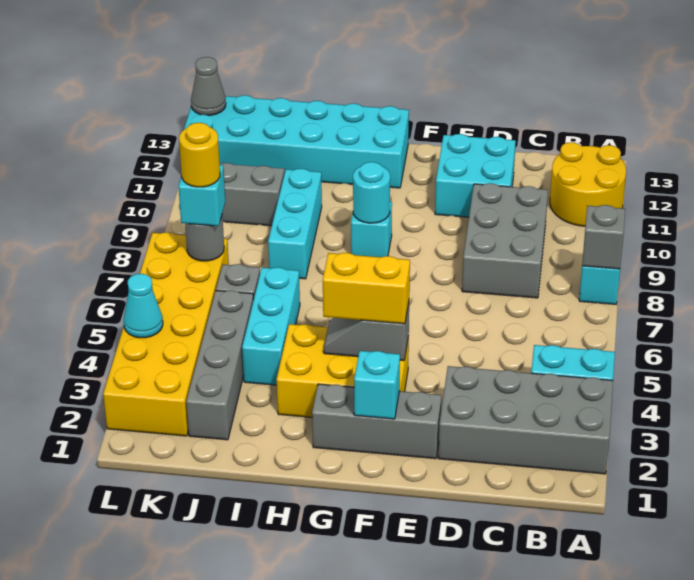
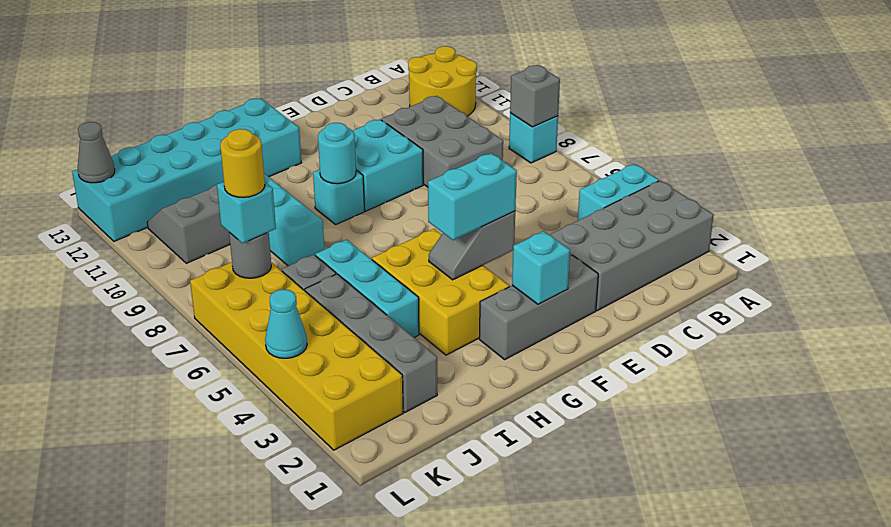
cyan brick D11:E12 level 1 -> cyan brick E9:F10 level 1
yellow brick F3:H4 level 1 -> yellow brick G3:H5 level 1
yellow brick F4:G4 level 3 -> cyan brick F4:G4 level 3

